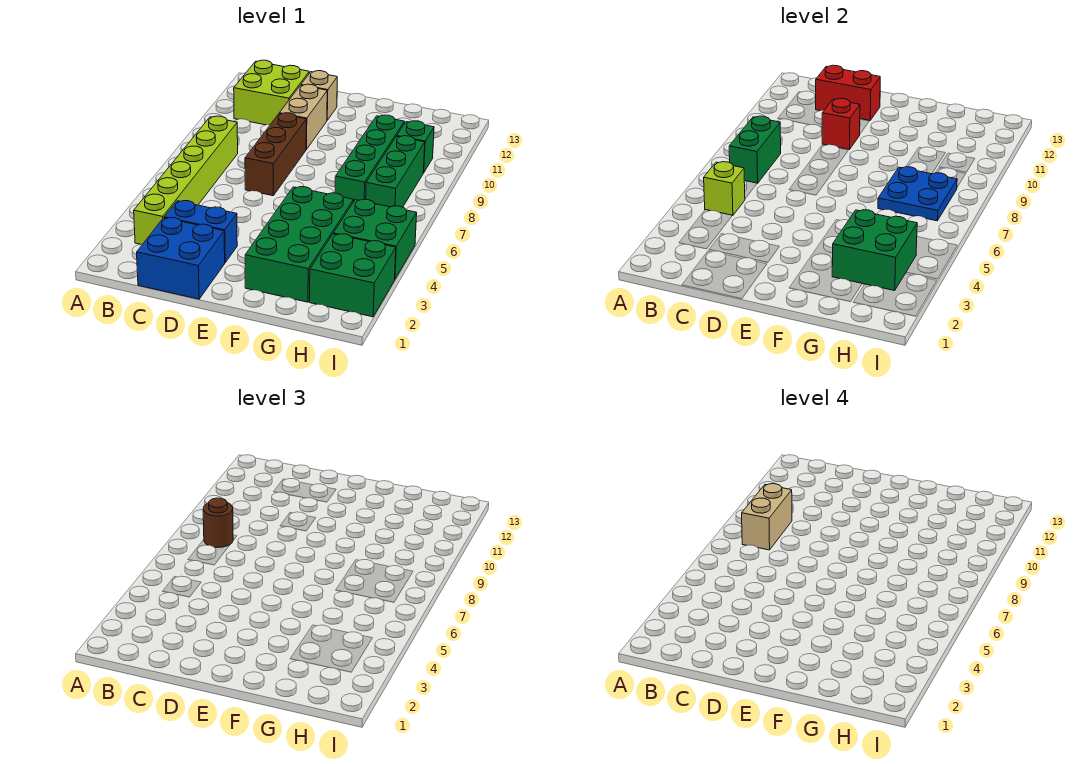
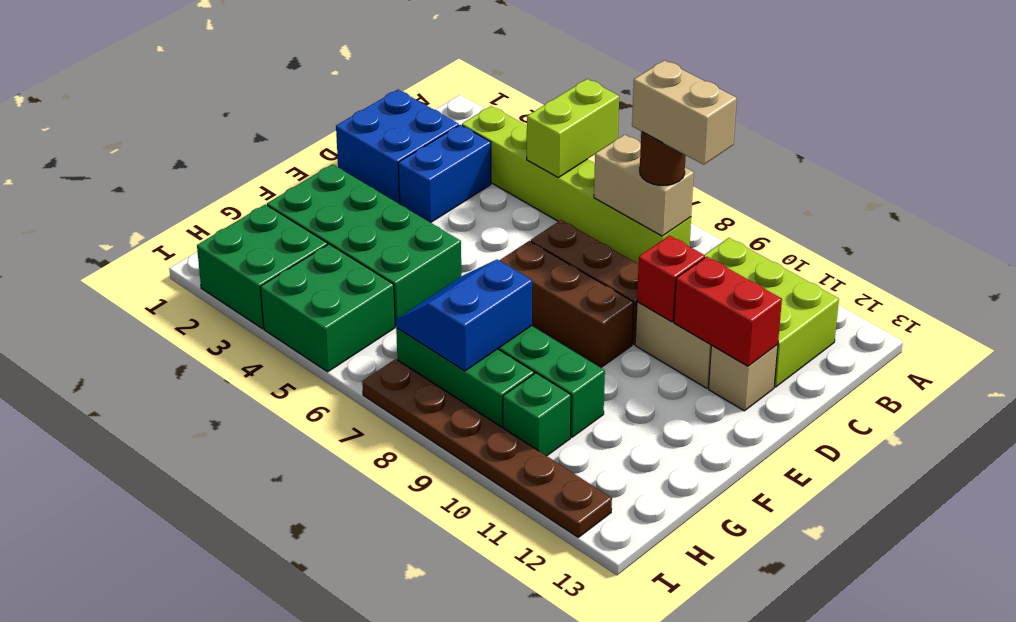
lime brick B5 level 2 -> lime brick A5:B5 level 2
green brick B7:B8 level 2 -> tan brick B7:B8 level 2
lime brick B11:C12 level 1 -> lime brick B10:C12 level 1
red brick C12:D12 level 2 -> red brick D11:D12 level 2
none -> brown brick E7:E9 level 1
green brick G3:H4 level 2 -> none
blue plate G7:H8 level 2 -> blue slope G7:H8 level 2 top 8
none -> brown plate I7:I12 level 1

